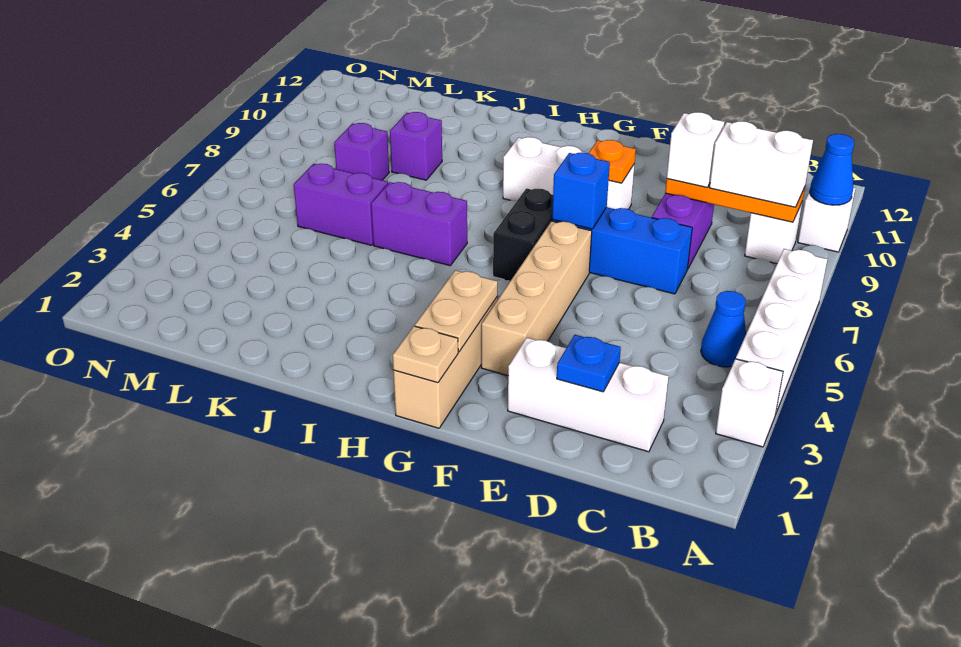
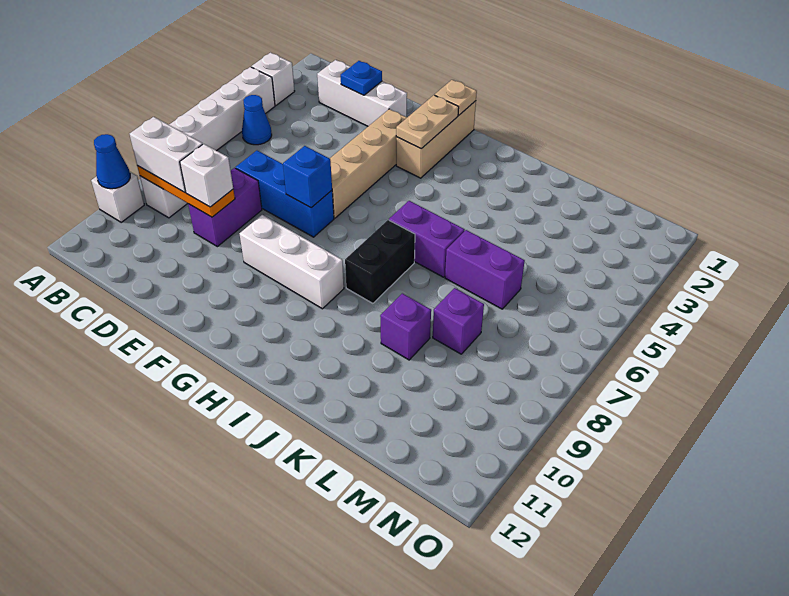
orange plate F9 level 2 -> none
black brick G6:G7 level 1 -> black brick I7:I8 level 1

